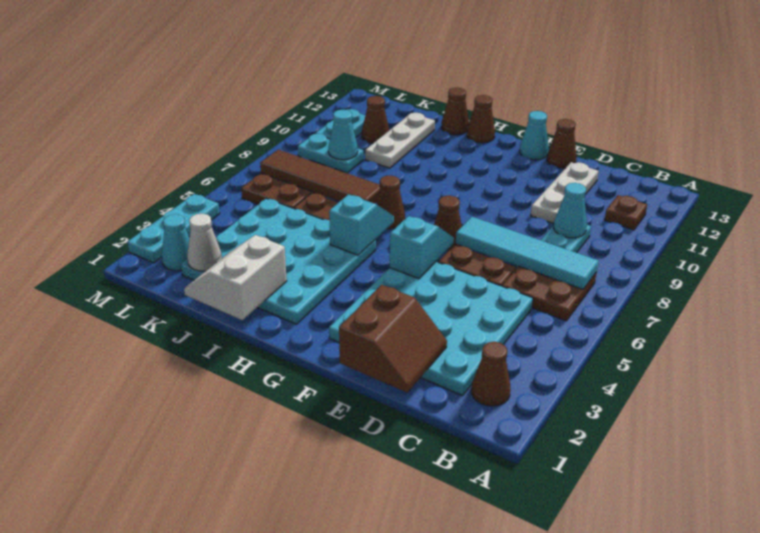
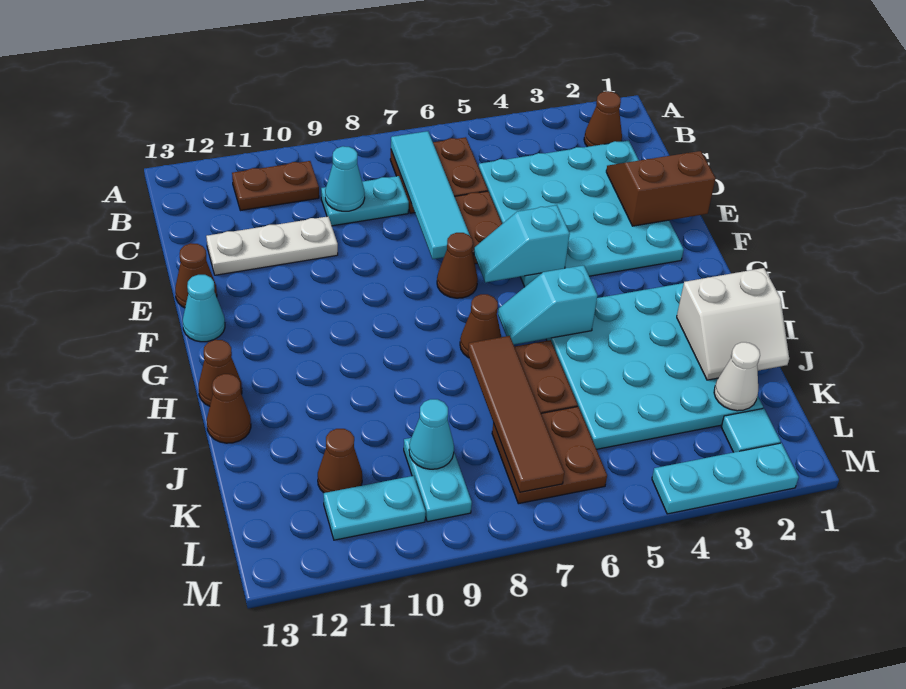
brown plate B11 level 1 -> brown plate B10:B11 level 1
white plate J10:J12 level 1 -> none
cyan cone L2 level 1 -> cyan tile L2 level 1

